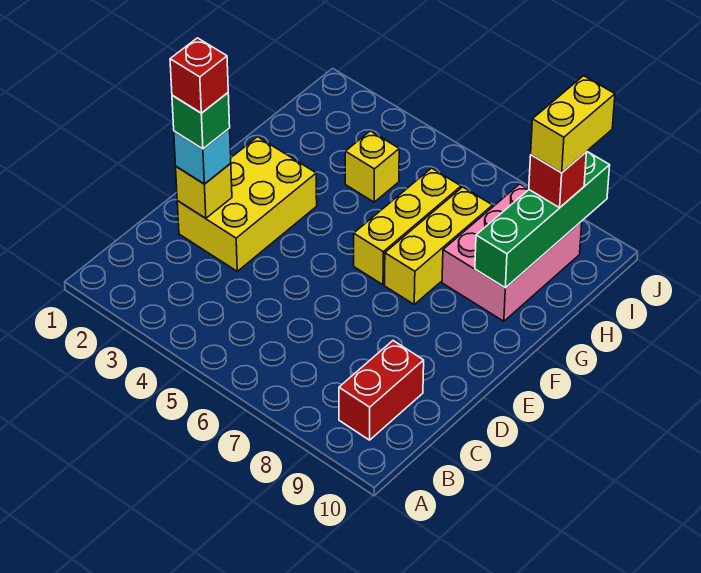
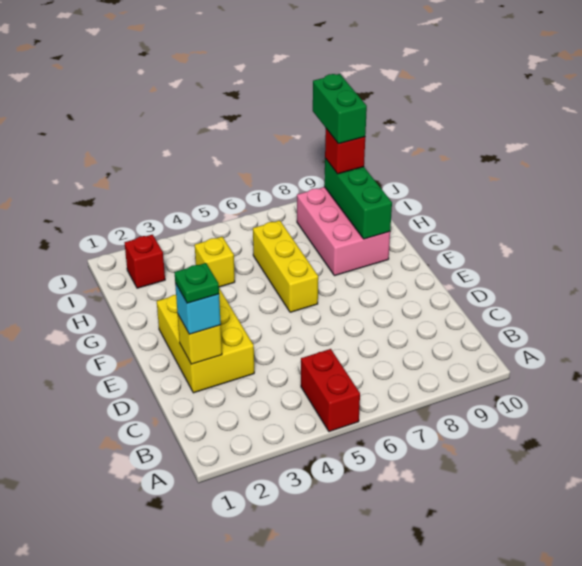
red brick B9:C9 level 1 -> red brick A5:B5 level 1
green brick D2 level 4 -> green plate D2 level 4
red brick D2 level 5 -> red brick I2 level 1
yellow brick F7:H7 level 1 -> none
green brick G9:J9 level 2 -> green brick G9:I9 level 2
yellow brick I9:J9 level 4 -> green brick I9:J9 level 4

